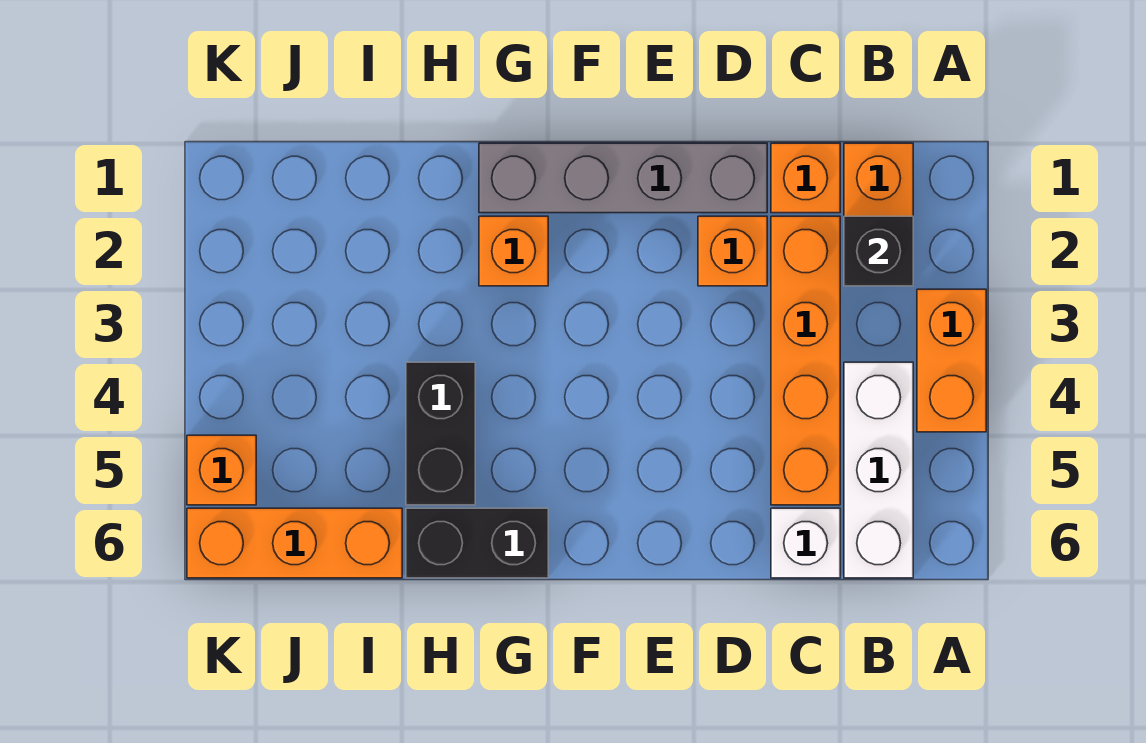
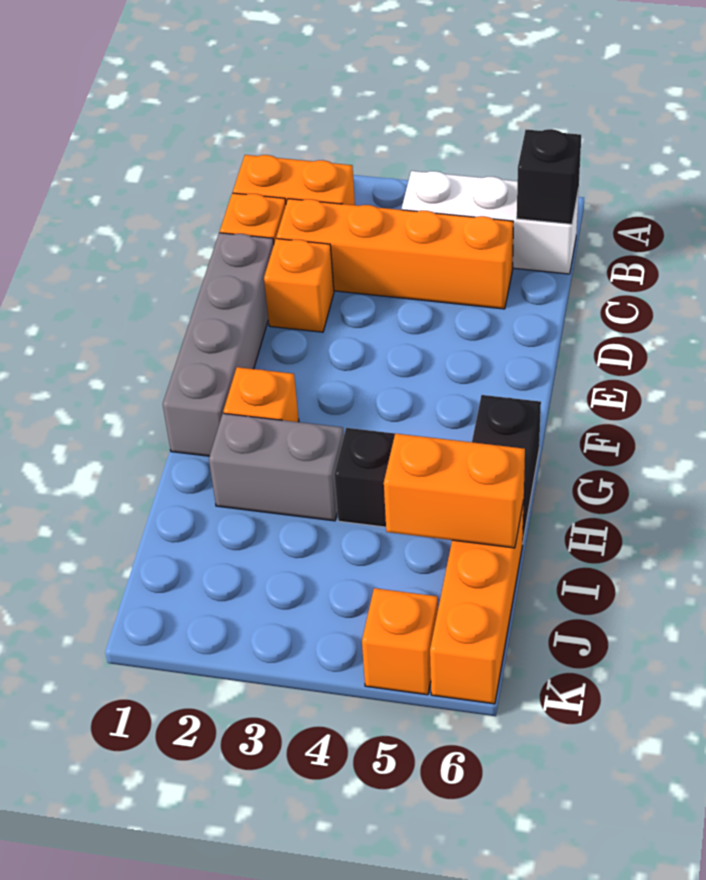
orange brick A3:A4 level 1 -> orange brick I5:I6 level 2
black brick B2 level 2 -> black brick B6 level 2
white brick C6 level 1 -> none
none -> grey brick H2:H3 level 1

